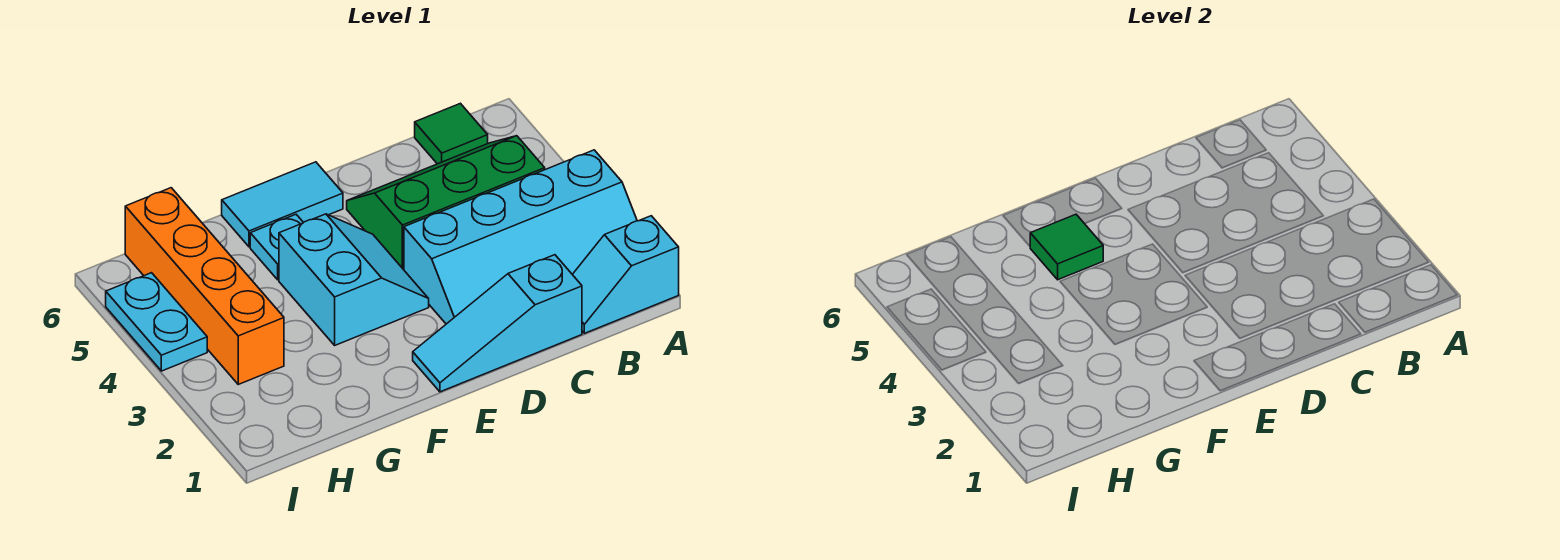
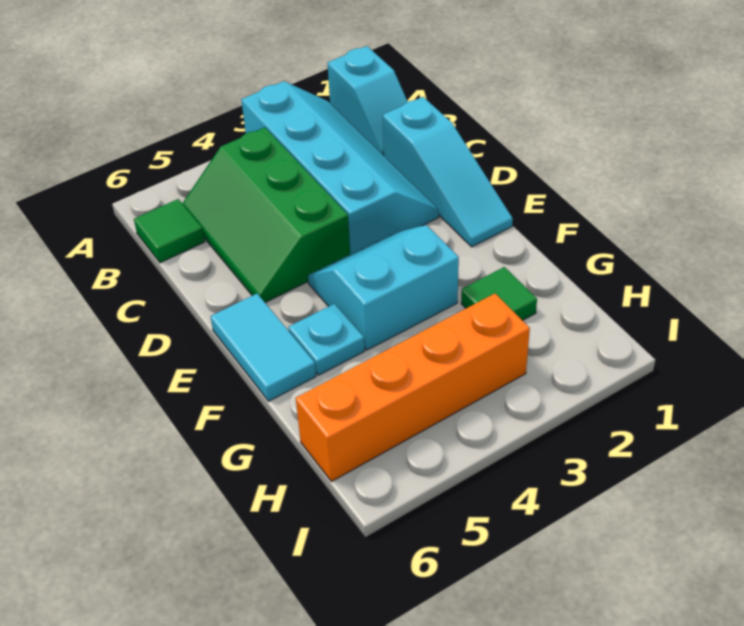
green tile F5 level 2 -> green tile G2 level 1
cyan plate I4:I5 level 1 -> none

